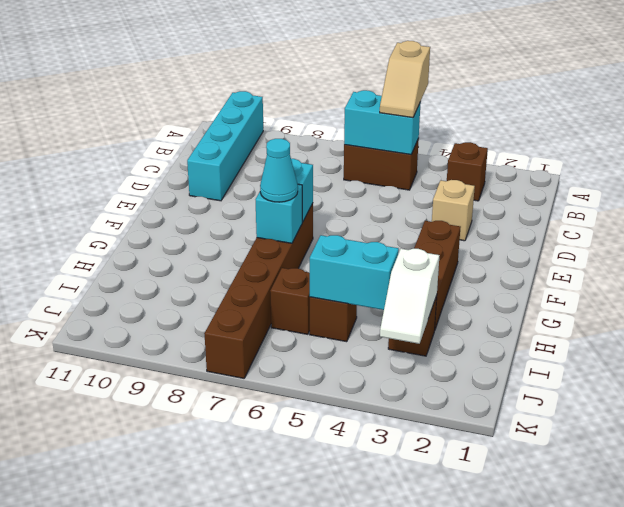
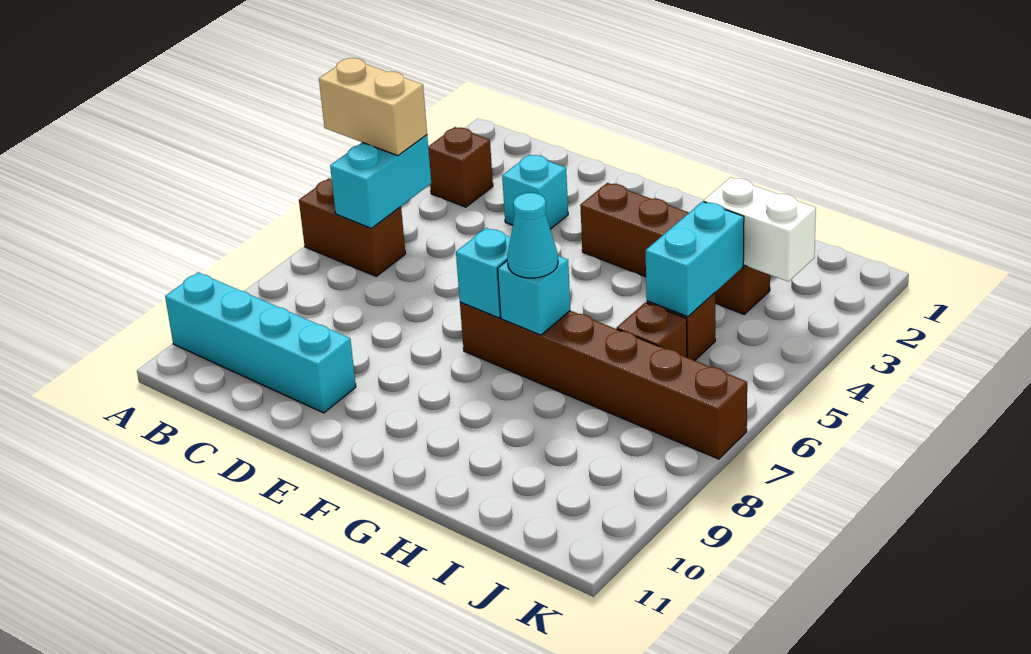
tan slope A5:B5 level 3 top A -> tan brick A5:B5 level 3
brown brick B5:B6 level 1 -> brown brick A6:B6 level 1
tan brick D3 level 1 -> cyan brick D3 level 1
white slope I3:J3 level 2 top I -> white brick I3:J3 level 2

